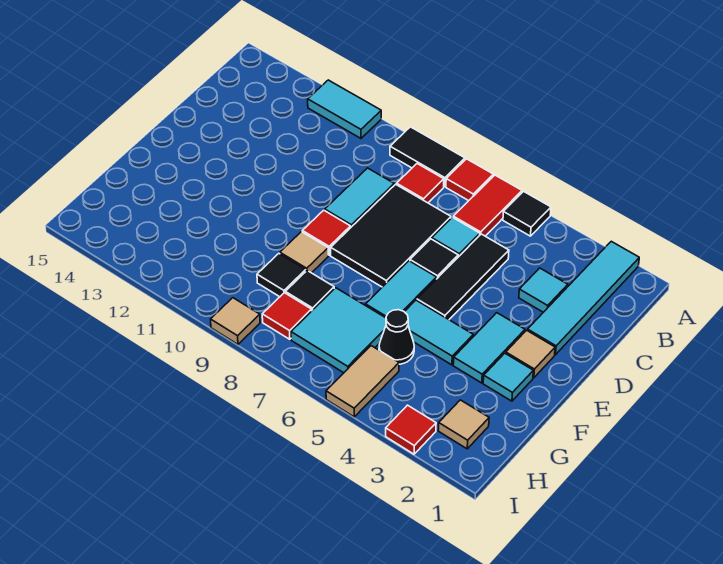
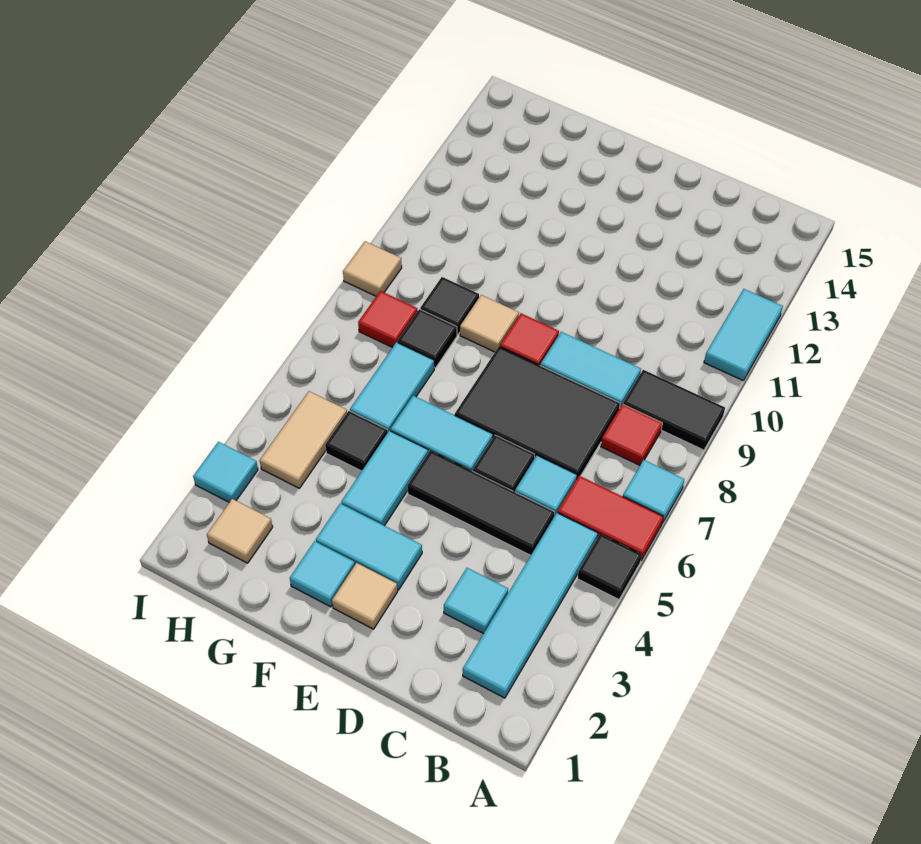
cyan tile A2:D2 level 1 -> cyan tile B2:B5 level 1
red tile A7 level 1 -> cyan tile A7 level 1
black tile A8:A9 level 1 -> black tile A9:B9 level 1
black cone G5 level 1 -> black tile G5 level 1
cyan tile G6:H7 level 1 -> cyan tile G6:G7 level 1
tan tile H5:I5 level 1 -> tan tile H4:H5 level 1
red tile I3 level 1 -> cyan tile I3 level 1

